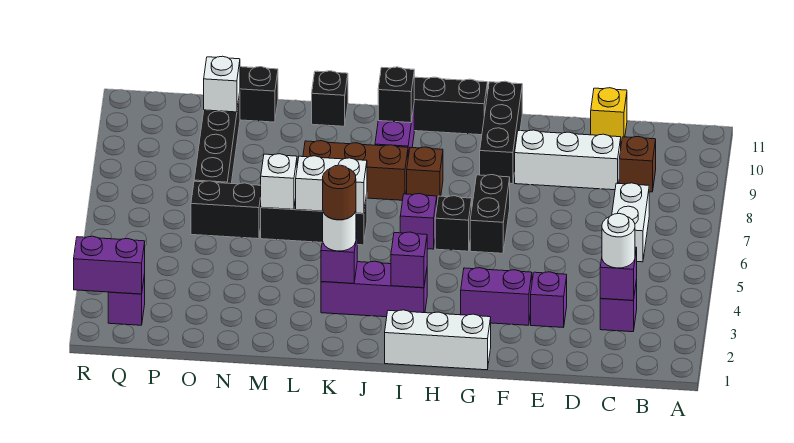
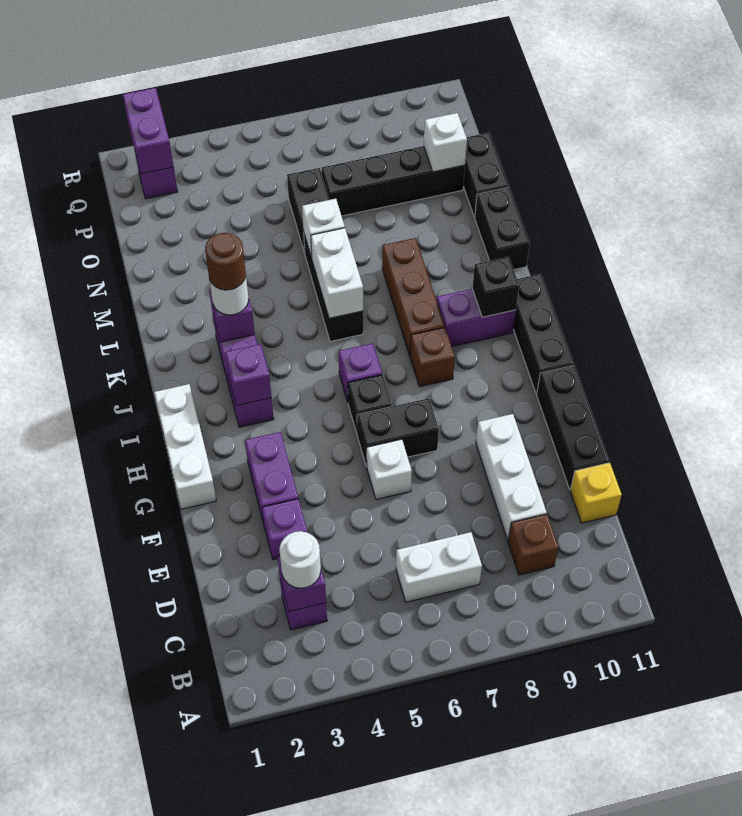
none -> white brick F6 level 1
black brick G9:G11 level 1 -> black brick E11:G11 level 1
black brick L11 level 1 -> black brick L11:M11 level 1

